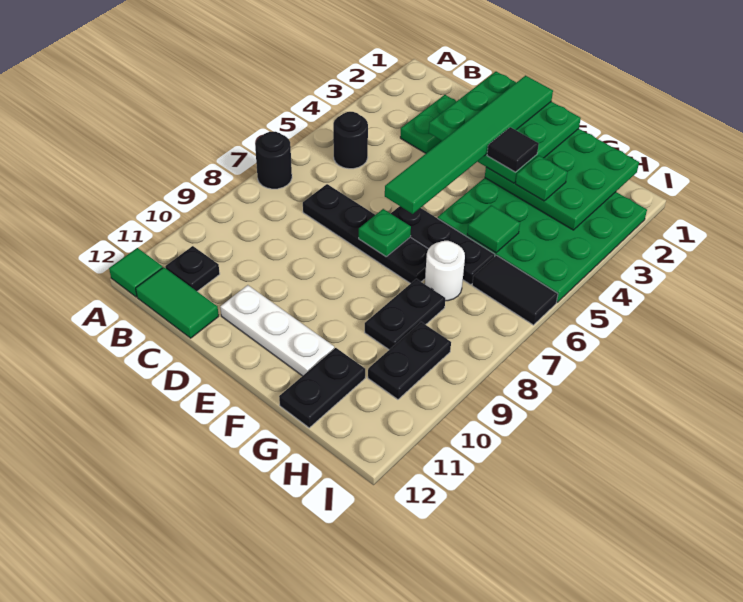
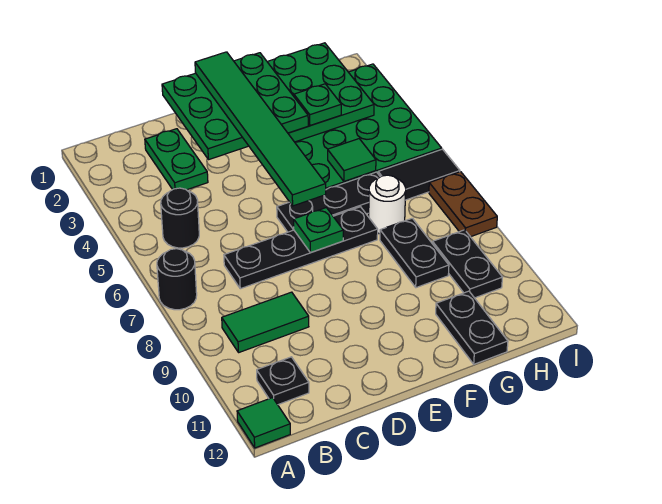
green tile B12:C12 level 1 -> green tile B9:C9 level 1
white plate D11:F11 level 1 -> none
black tile F3 level 4 -> none
none -> brown plate I7:I8 level 1

